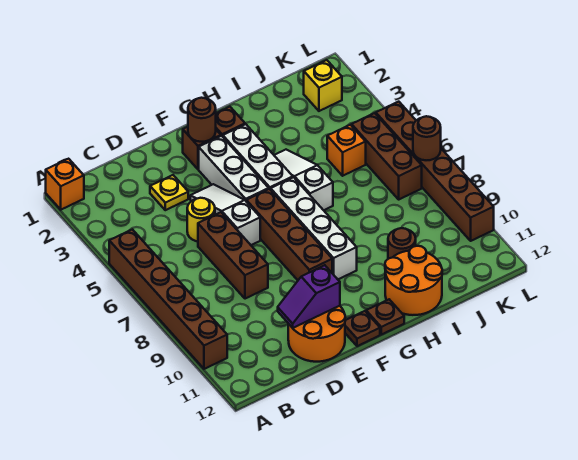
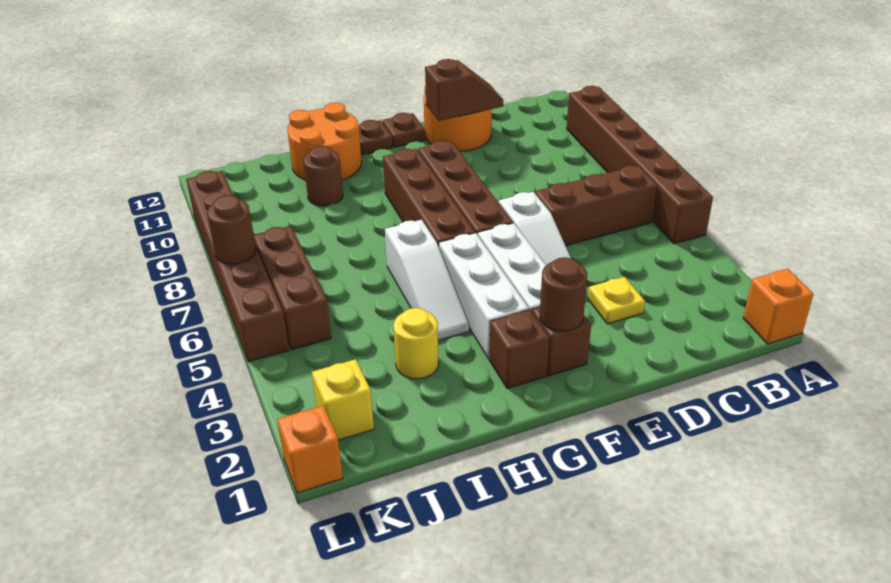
yellow round brick D5 level 1 -> yellow round brick I3 level 1
brown brick D6:D8 level 1 -> brown brick B6:D6 level 1
purple slope D11:E11 level 2 top E -> brown slope D11:E11 level 2 top E
white brick G6:G9 level 1 -> brown brick G6:G9 level 1
orange brick J5 level 1 -> orange brick L1 level 1

